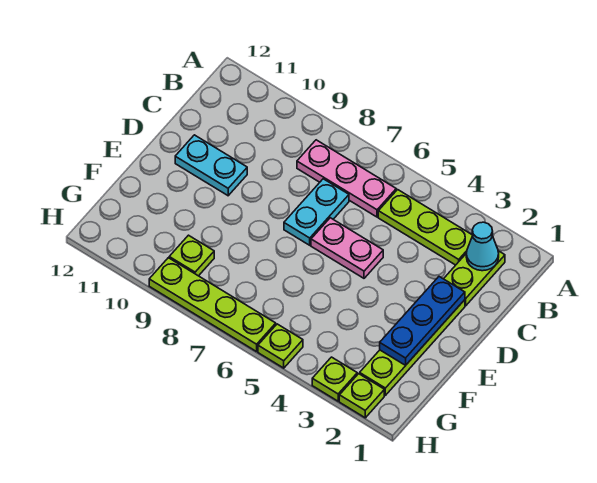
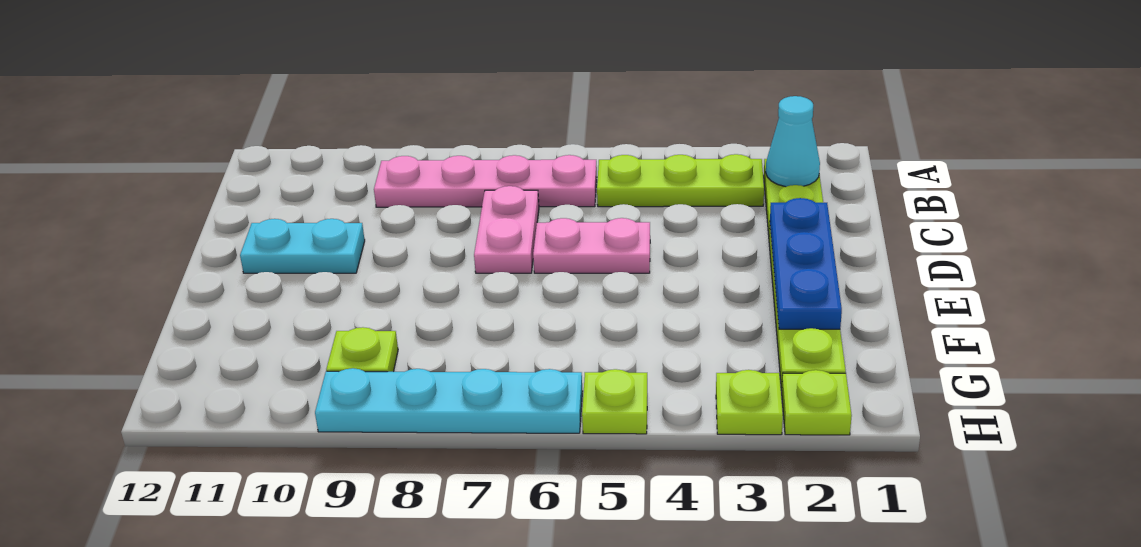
pink plate B6:B8 level 1 -> pink plate B6:B9 level 1
cyan plate C7:D7 level 1 -> pink plate C7:D7 level 1
lime plate H6:H9 level 1 -> cyan plate H6:H9 level 1

